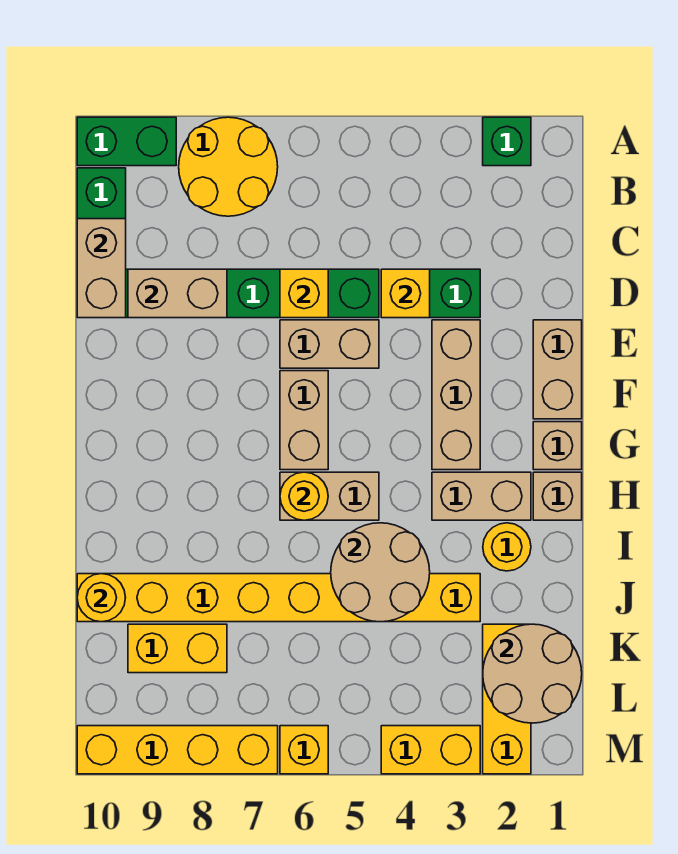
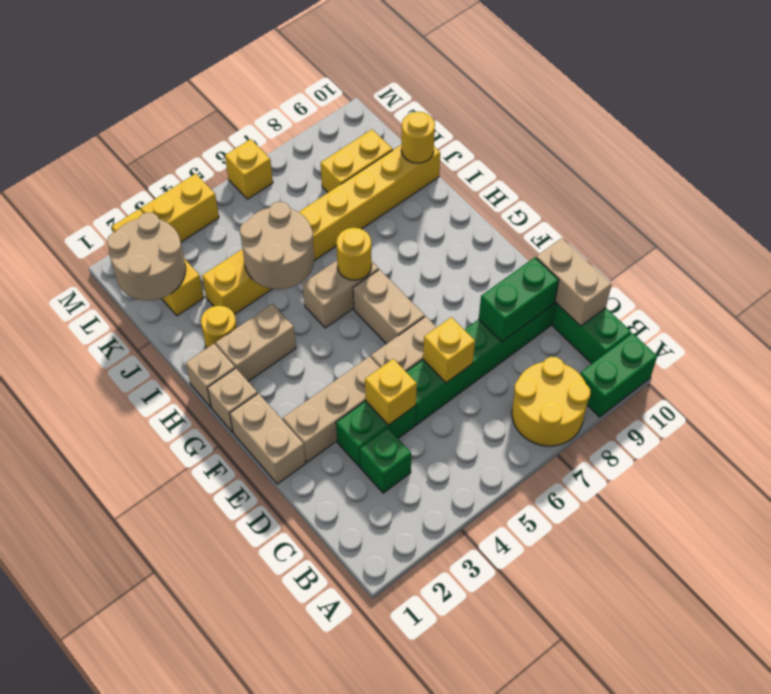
green brick A2 level 1 -> green brick C3 level 1
tan brick D8:D9 level 2 -> green brick D8:D9 level 2
tan brick E3:G3 level 1 -> tan brick E2:E4 level 1
yellow brick M7:M10 level 1 -> none

